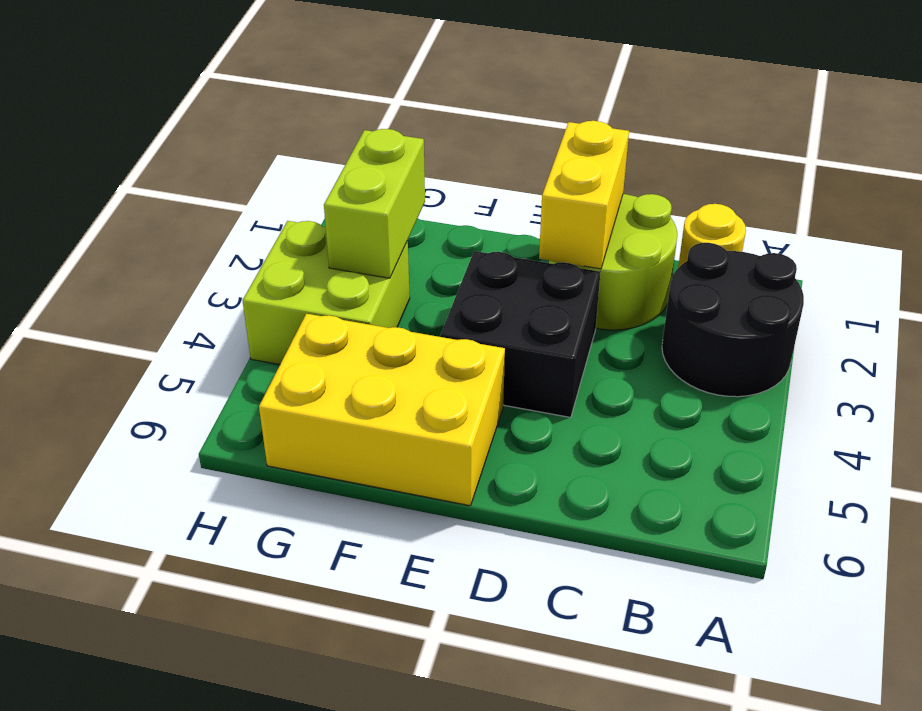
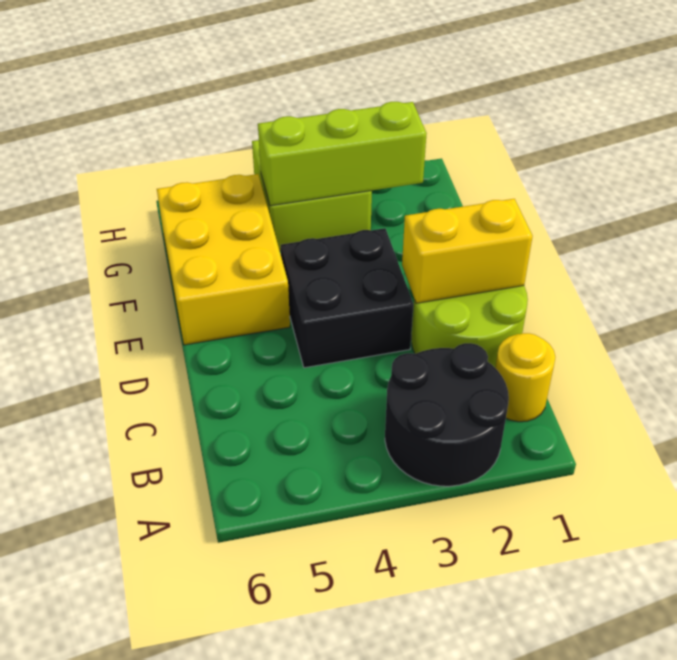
lime brick G2:G3 level 2 -> lime brick G2:G4 level 2

